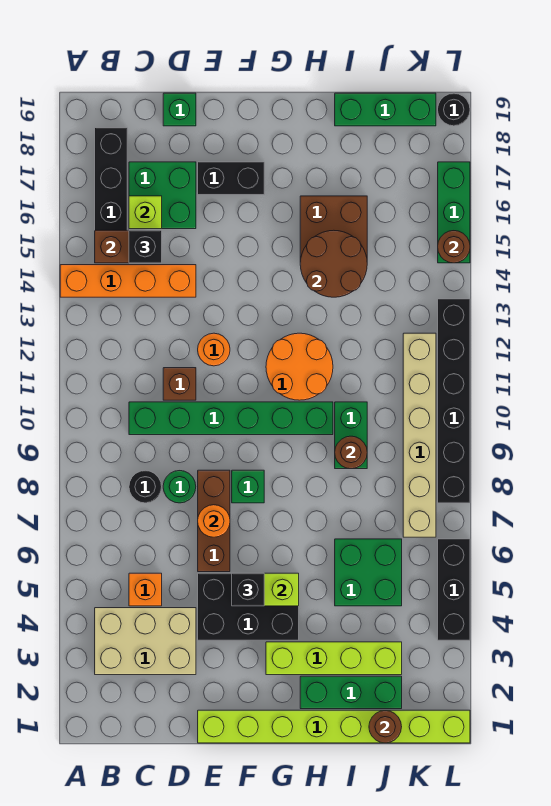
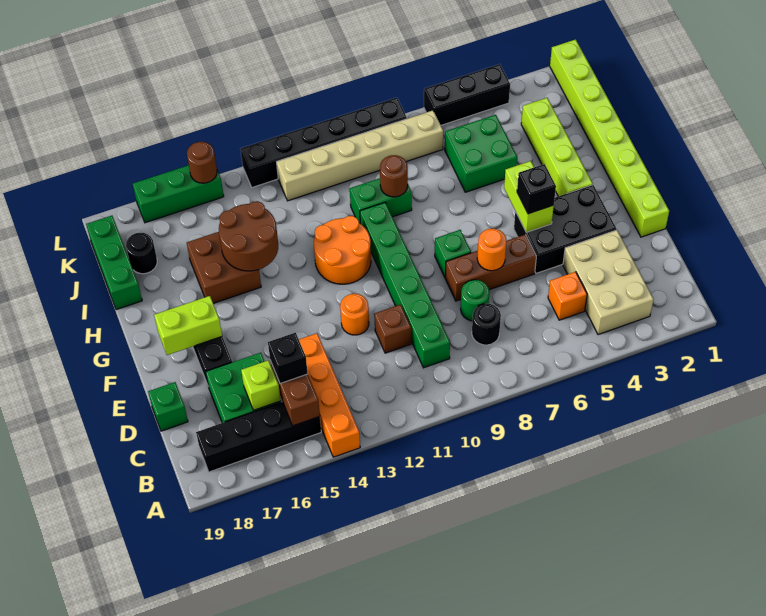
black brick E4:G5 level 1 -> black brick E3:F5 level 1
none -> lime brick F17:F18 level 2
green brick H2:J2 level 1 -> none
brown round brick J1 level 2 -> none
black round brick L19 level 1 -> black round brick J18 level 1

